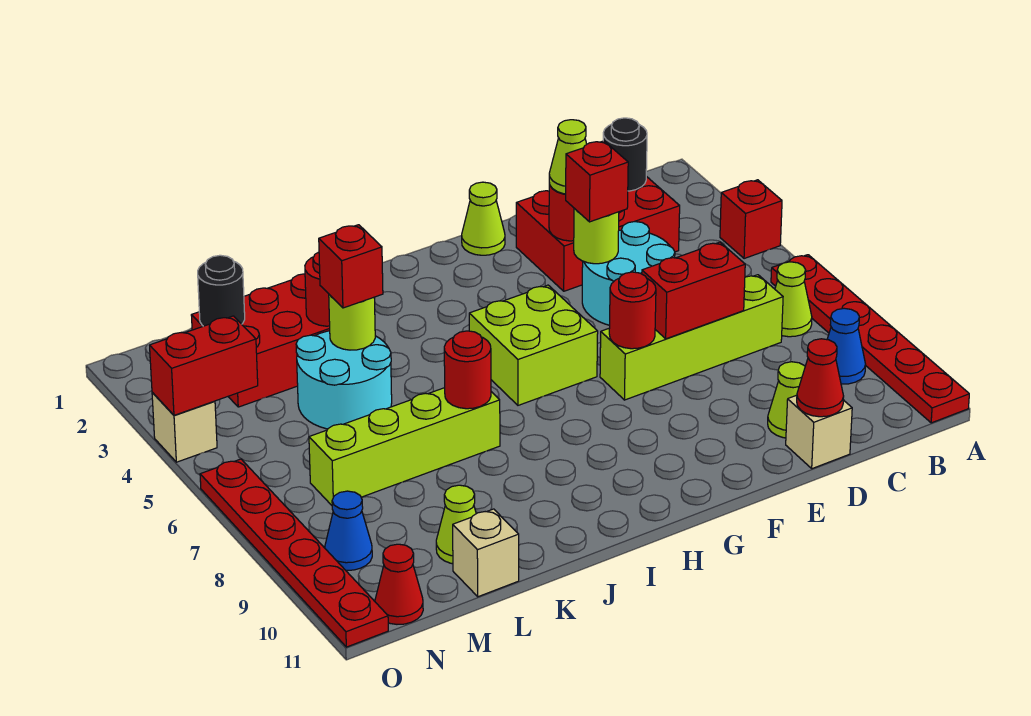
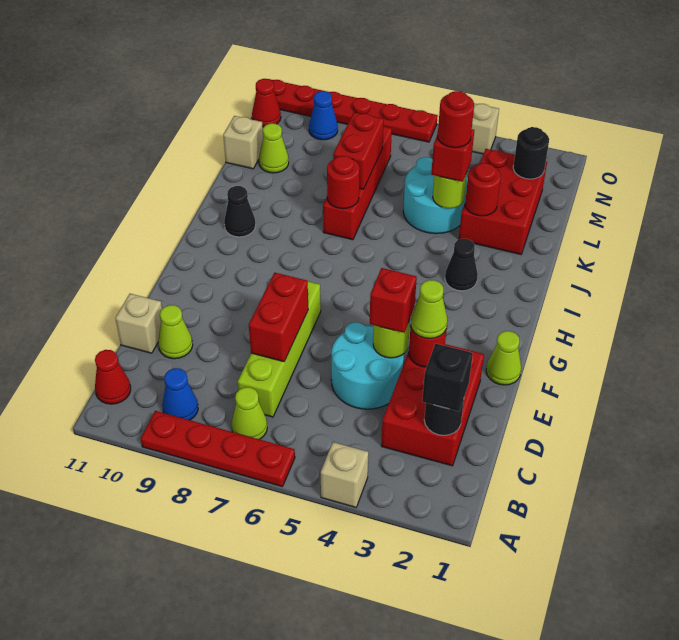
red brick A4 level 1 -> tan brick A4 level 1
red plate A6:A11 level 1 -> red plate A6:A9 level 1
none -> black brick C2 level 3
red cone D11 level 2 -> red cone B11 level 1
red round brick F7 level 2 -> red round brick K4 level 4
lime brick G5:H6 level 1 -> none
none -> black cone I3 level 1
none -> black cone I10 level 1
lime brick J7:M7 level 1 -> red brick J7:M7 level 1
red brick N4:O4 level 2 -> red brick K7:L7 level 2

